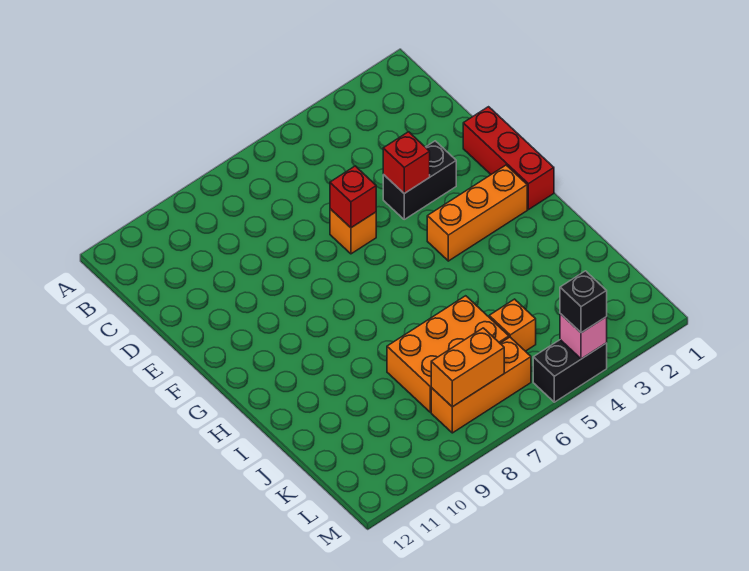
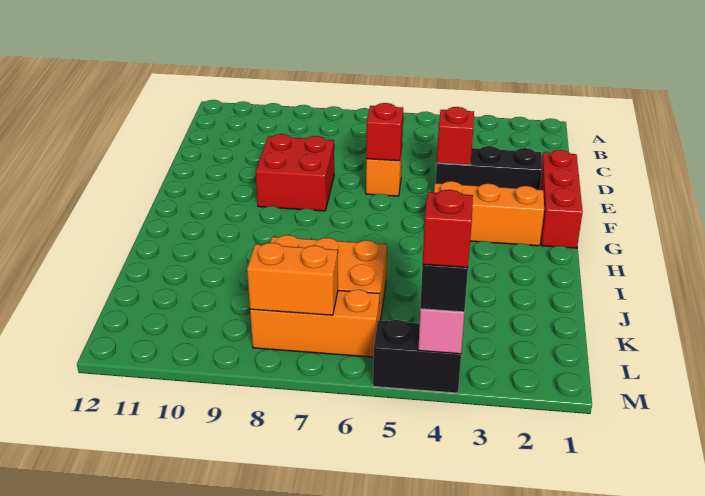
black brick E3:E4 level 1 -> black brick E2:E4 level 1
none -> red brick E8:F9 level 1
orange brick K5 level 1 -> none
none -> red brick M4 level 4

